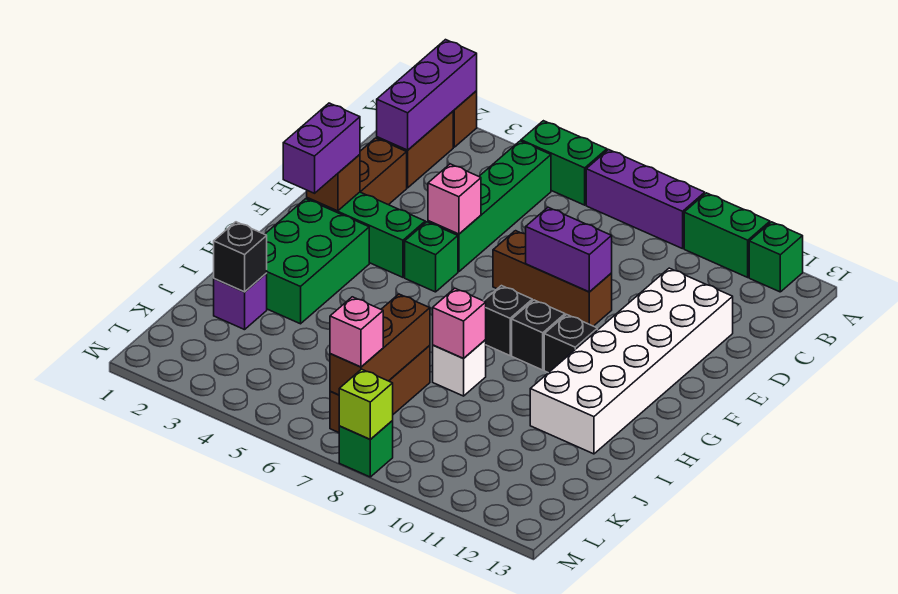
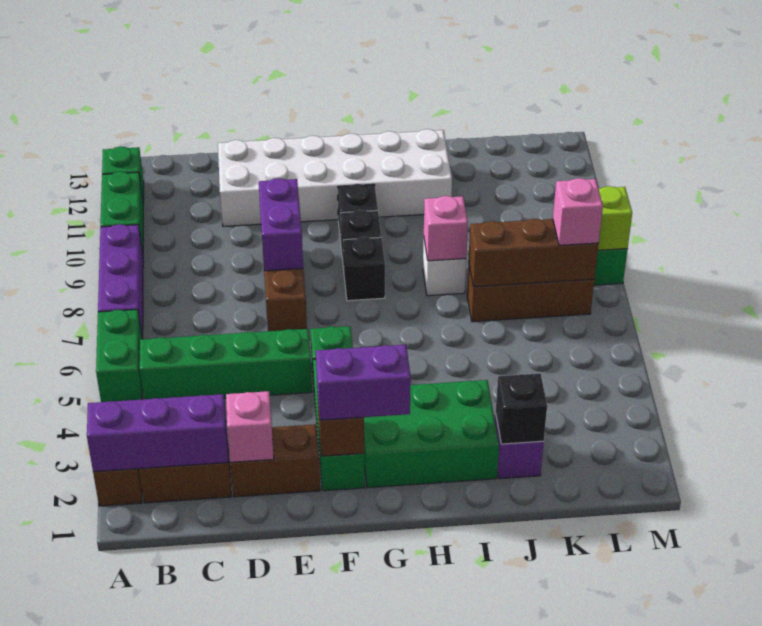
pink brick E5 level 2 -> pink brick D2 level 2

